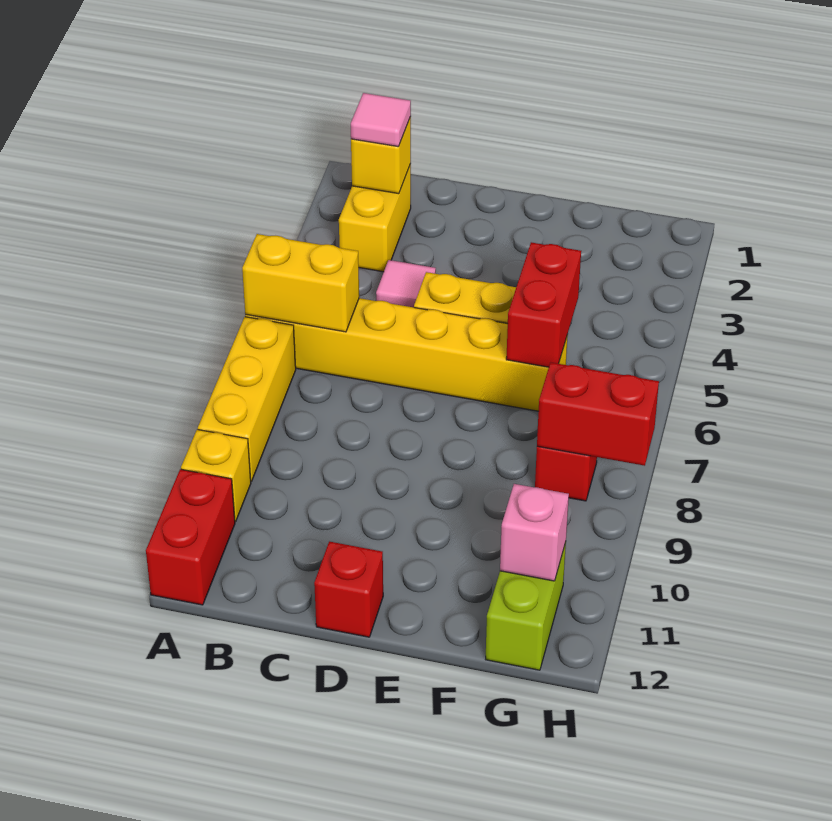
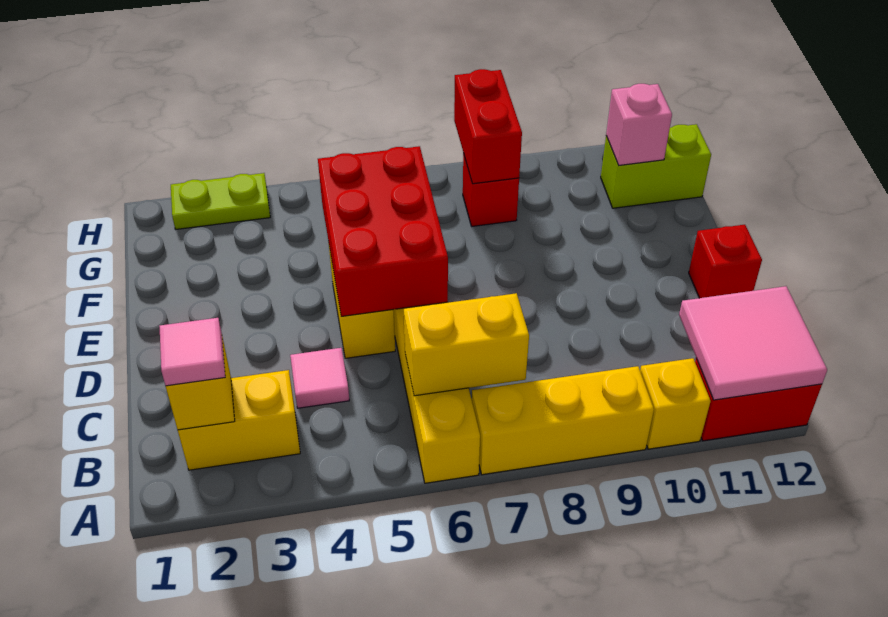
yellow brick A6:B6 level 2 -> yellow brick B6:B7 level 2
none -> pink tile A11:B12 level 2
red brick F5:F6 level 2 -> red brick D5:F6 level 2
none -> lime plate H2:H3 level 1

